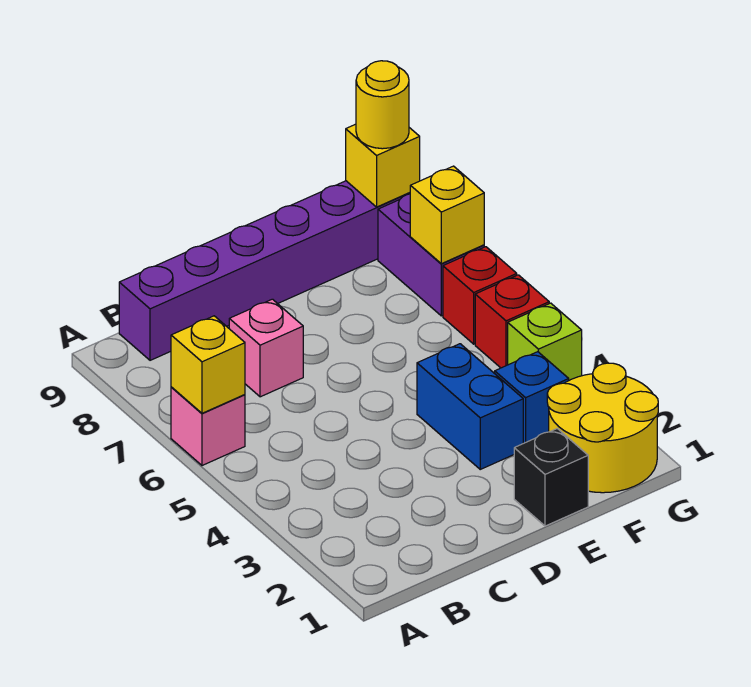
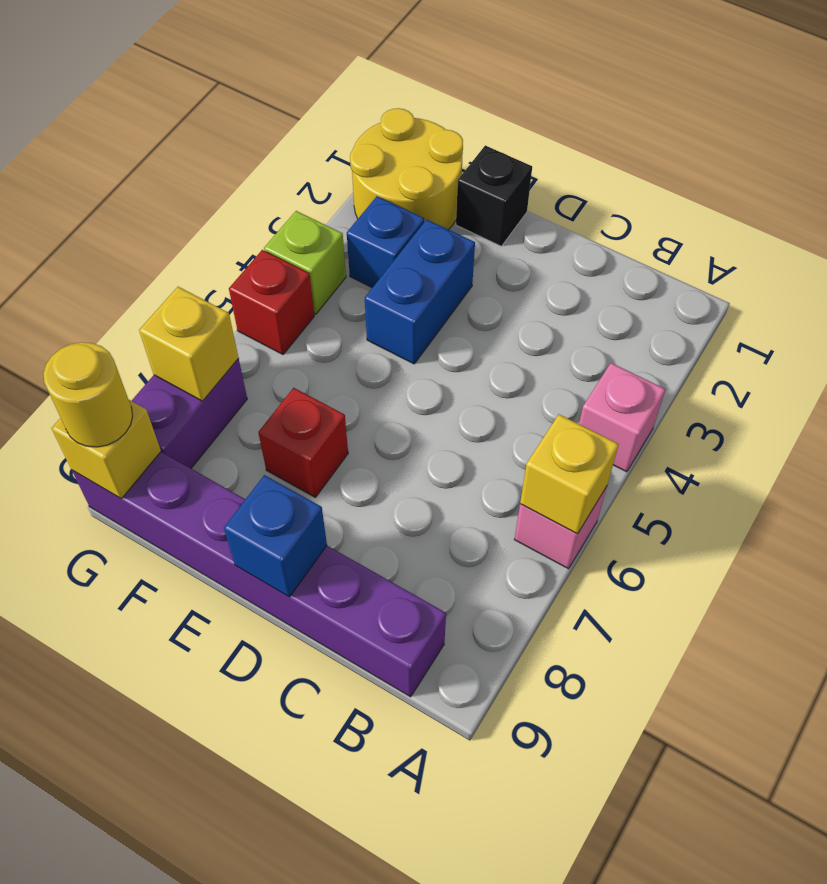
pink brick C7 level 1 -> pink brick A4 level 1
none -> blue brick D9 level 2
red brick G6 level 1 -> red brick E7 level 1

